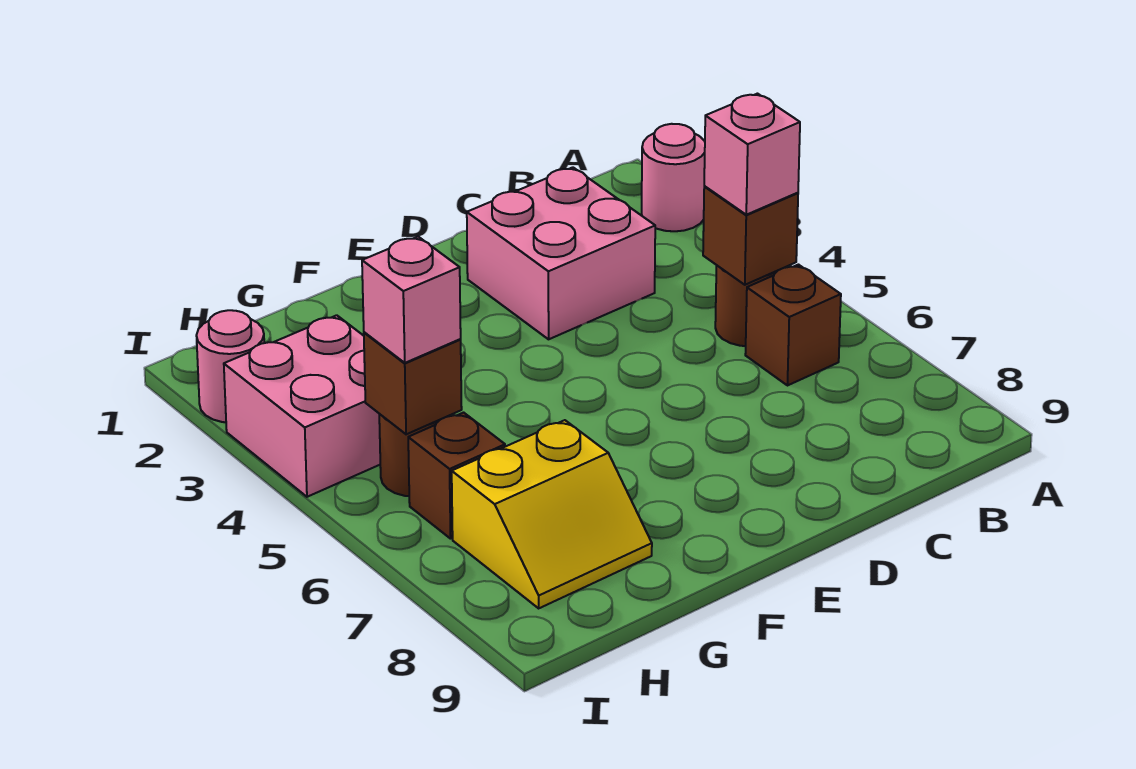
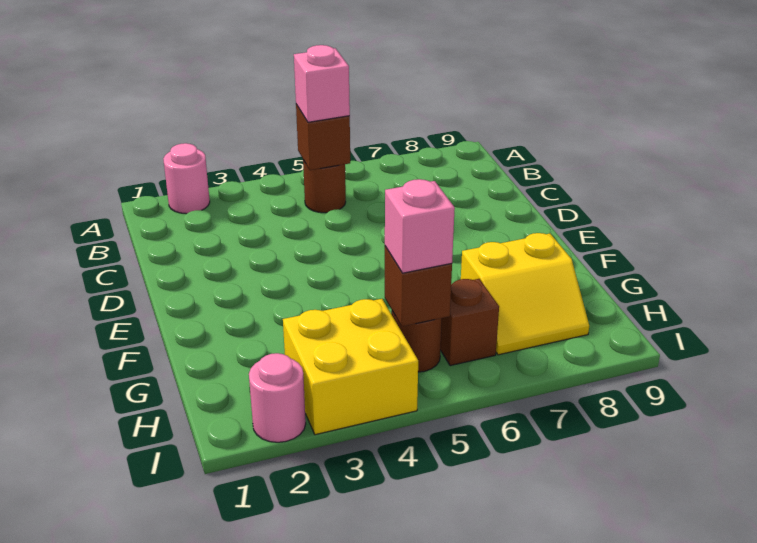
brown brick B6 level 1 -> none
pink brick C2:D3 level 1 -> none
yellow slope G7:H8 level 1 top 7 -> yellow slope G7:H8 level 1 top G
pink brick H3:I4 level 1 -> yellow brick H3:I4 level 1

